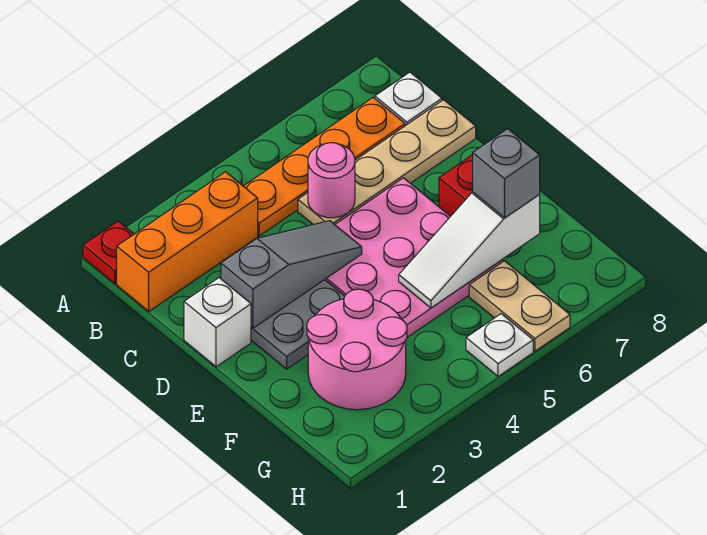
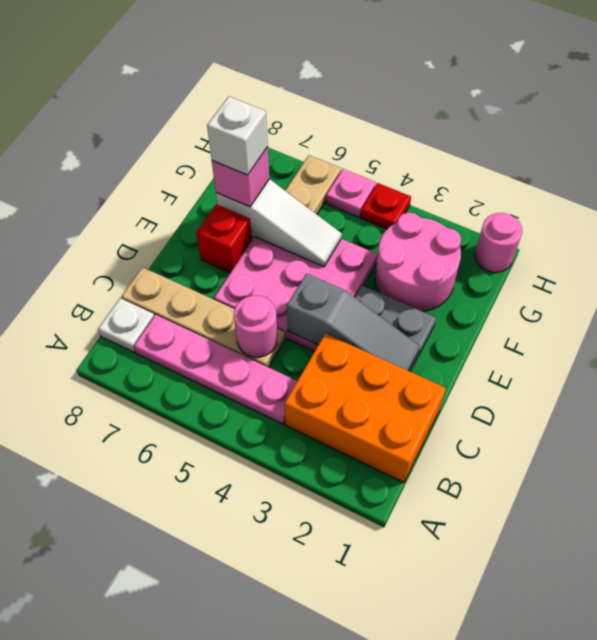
red plate A1 level 1 -> red plate H4 level 1
orange brick B1:B3 level 1 -> orange brick B1:C3 level 1
orange plate B4:B7 level 1 -> pink plate B4:B7 level 1
white brick D1 level 1 -> white brick F7 level 4
grey slope D2:D4 level 2 top 2 -> grey slope D2:D4 level 2 top 4
grey brick F7 level 3 -> pink brick F7 level 3
none -> pink round brick H1 level 1
white plate H5 level 1 -> pink plate H5 level 1

